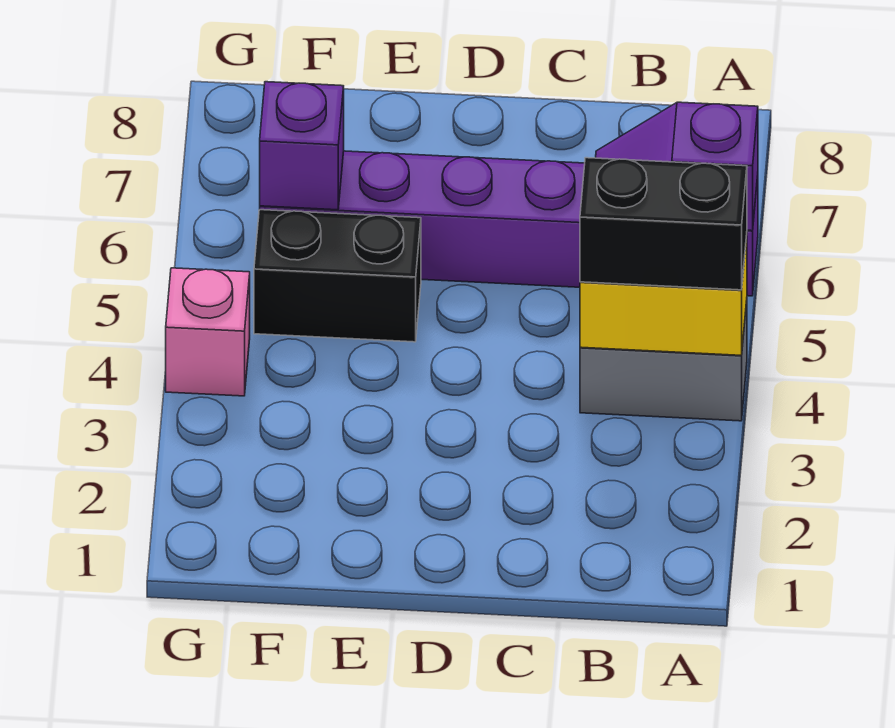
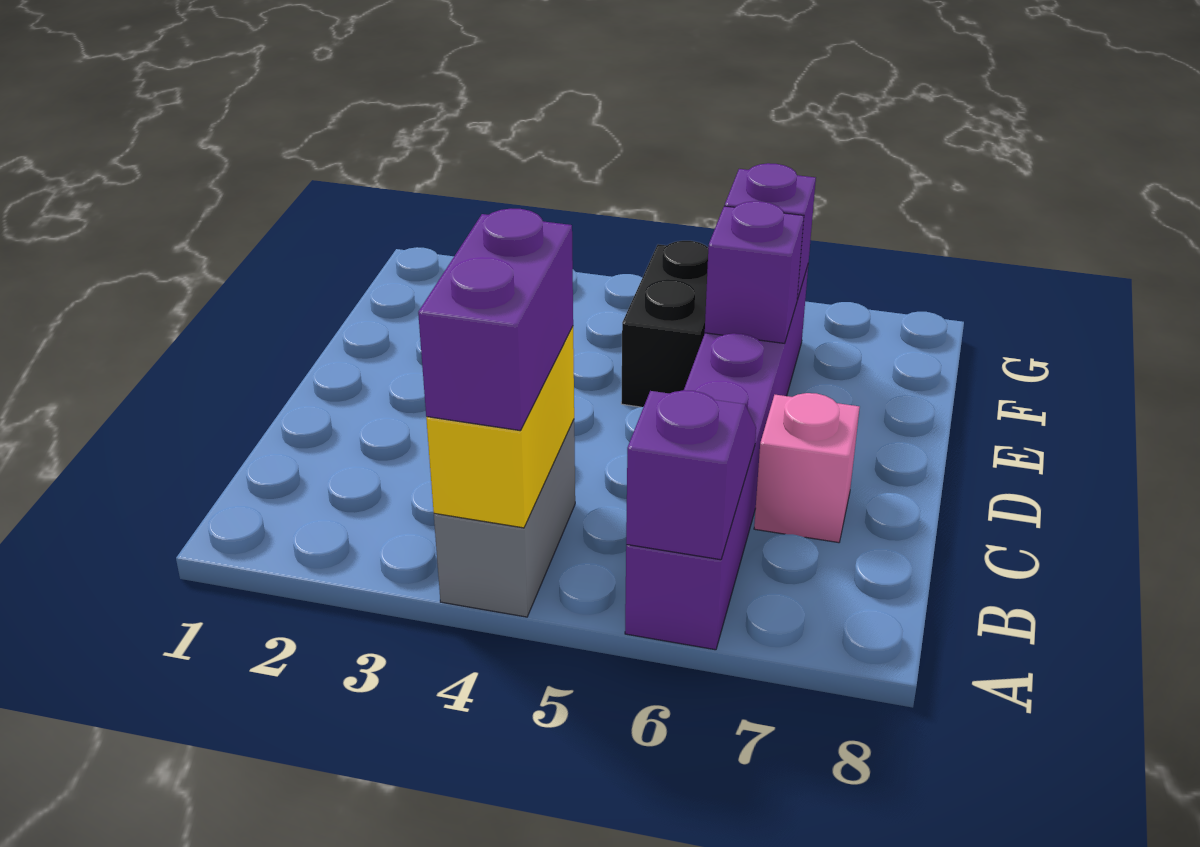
black brick A4:B4 level 3 -> purple brick A4:B4 level 3
none -> purple brick E6 level 2
pink brick G4 level 1 -> pink brick C7 level 1

